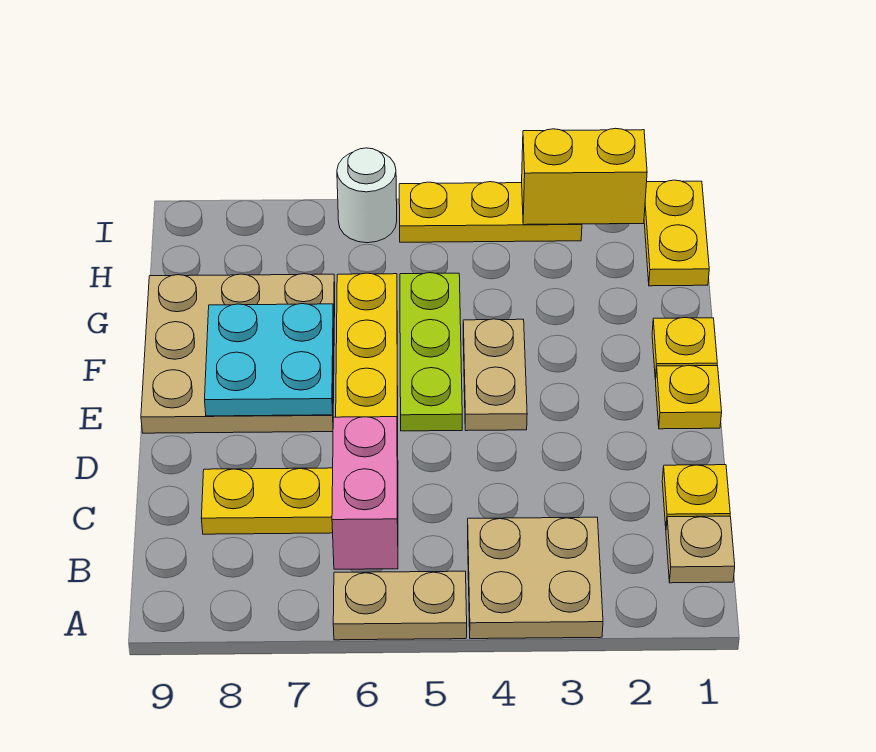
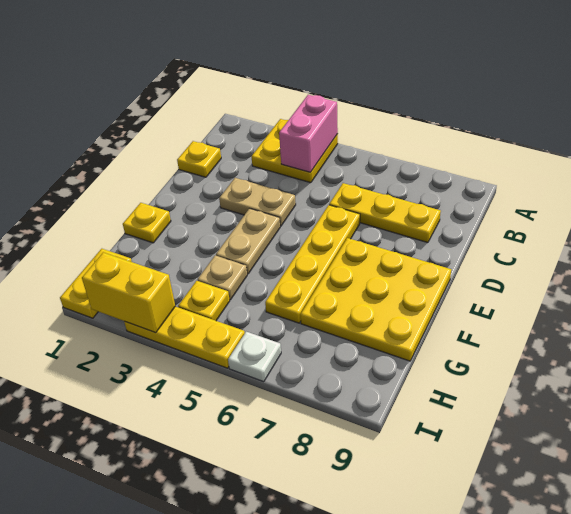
tan plate A3:B4 level 1 -> yellow plate A3:B4 level 1
tan plate A5:A6 level 1 -> tan plate D3:D4 level 1
tan plate B1 level 1 -> tan plate G4 level 1
pink brick B6:C6 level 2 -> pink brick A4:B4 level 2
yellow plate E1 level 1 -> yellow plate H4 level 1
lime plate E5:G5 level 1 -> none
tan plate E7:G9 level 1 -> yellow plate E7:G9 level 1
cyan plate E7:F8 level 2 -> none
white round brick I6 level 1 -> white plate I6 level 1

